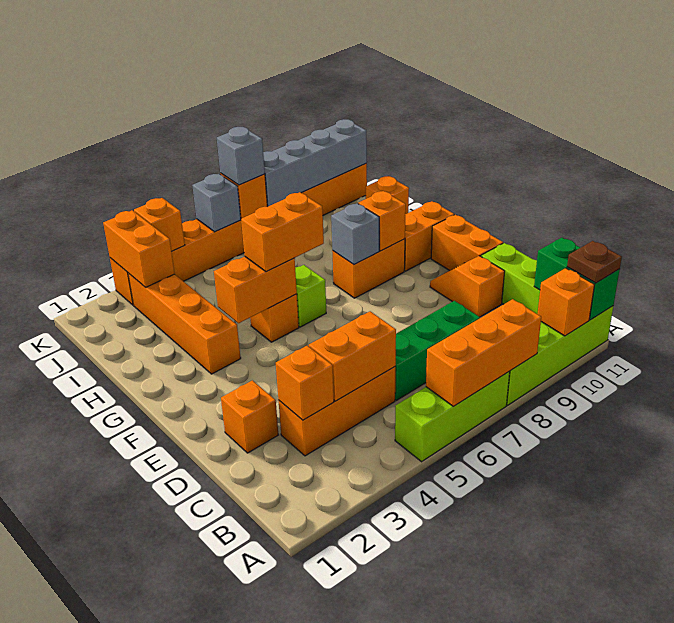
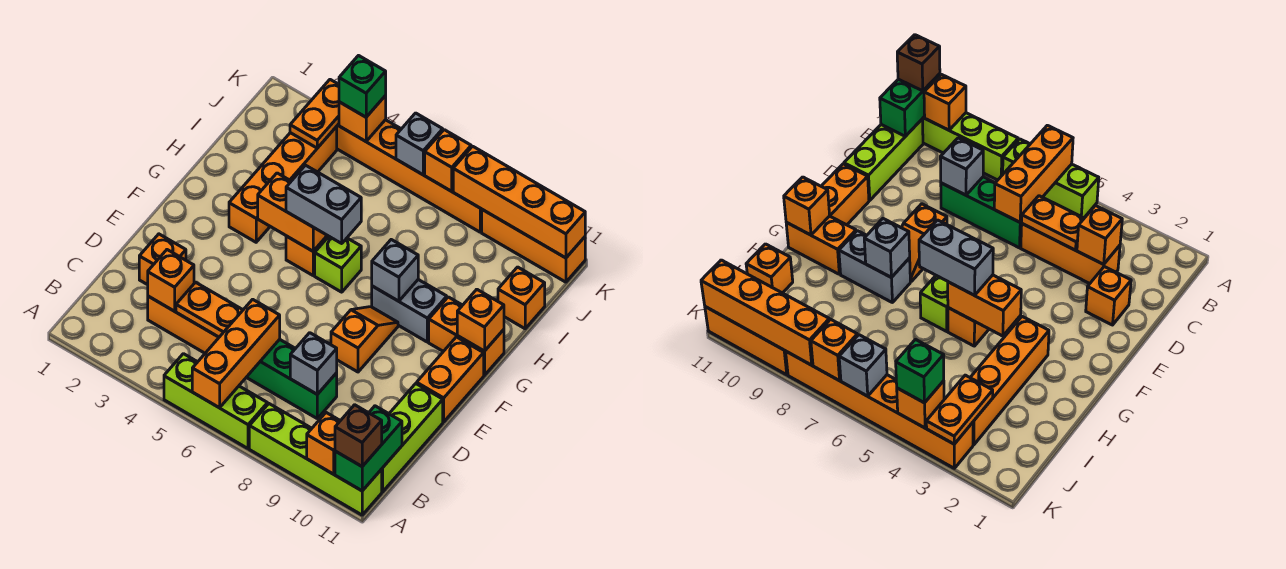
orange brick A6:A8 level 2 -> orange brick A6:C6 level 2
brown plate A11 level 3 -> brown brick A11 level 3
orange brick C4:C5 level 2 -> orange plate C4:C5 level 2
orange slope D10:E10 level 1 top D -> orange slope E8:F8 level 1 top E
orange brick G5:G6 level 3 -> grey brick G5:G6 level 3
orange brick G8:G9 level 1 -> grey brick G8:G9 level 1
orange brick G9 level 2 -> orange brick G11 level 2
orange brick J3:K3 level 2 -> orange plate J3:K3 level 2
none -> green brick K4 level 3
grey brick K7 level 3 -> grey brick C8 level 2
grey brick K8:K11 level 2 -> orange brick K8:K11 level 2

